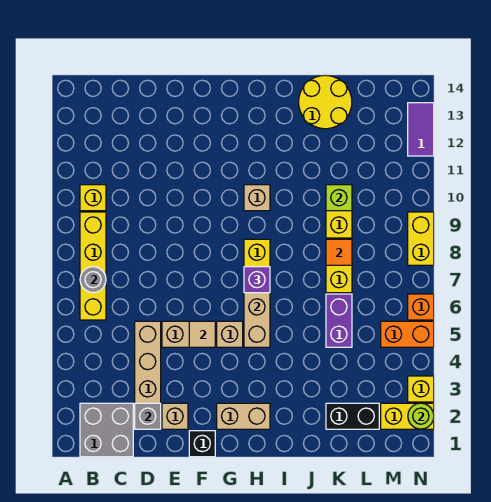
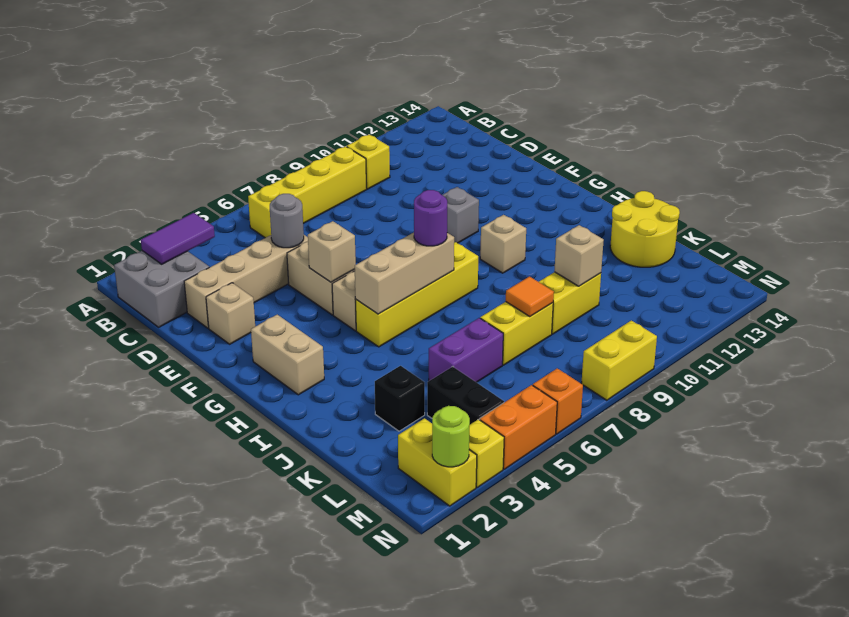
grey round brick B7 level 2 -> grey round brick D5 level 2
grey brick D2 level 2 -> grey brick F10 level 1
black brick F1 level 1 -> black brick K3 level 1
tan tile F5 level 2 -> tan brick F5 level 2
purple brick H7 level 3 -> purple round brick H7 level 3
black brick K2:L2 level 1 -> black brick L4:M4 level 1
lime brick K10 level 2 -> tan brick K10 level 2
orange brick M5:N5 level 1 -> orange brick N4:N5 level 1
purple tile N12:N13 level 1 -> purple tile B2:B3 level 2

